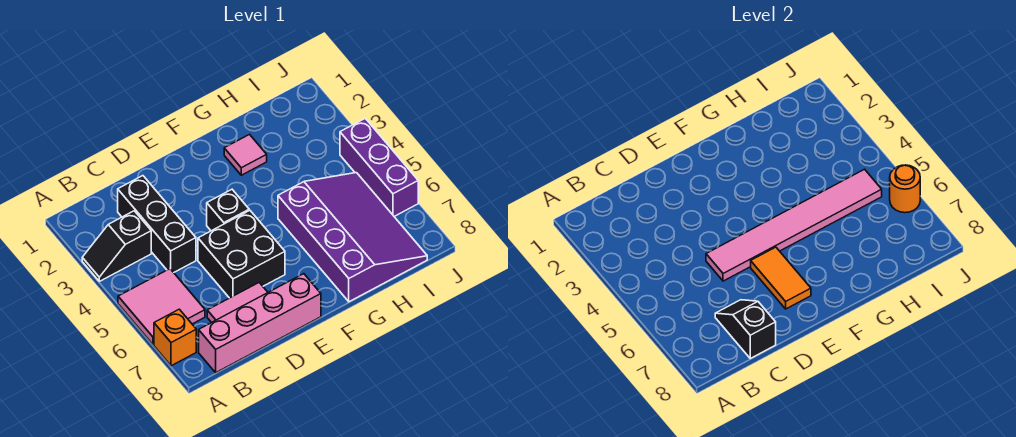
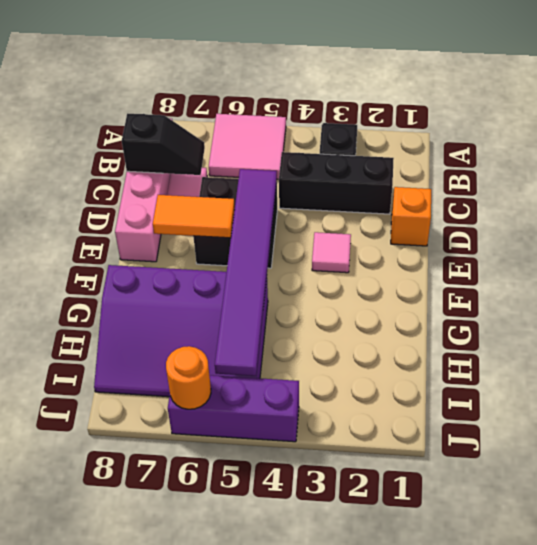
orange brick A7 level 1 -> orange brick D1 level 1
pink tile D5:I5 level 2 -> purple tile D5:I5 level 2
black brick E4 level 1 -> none
pink tile G2 level 1 -> pink tile E3 level 1

